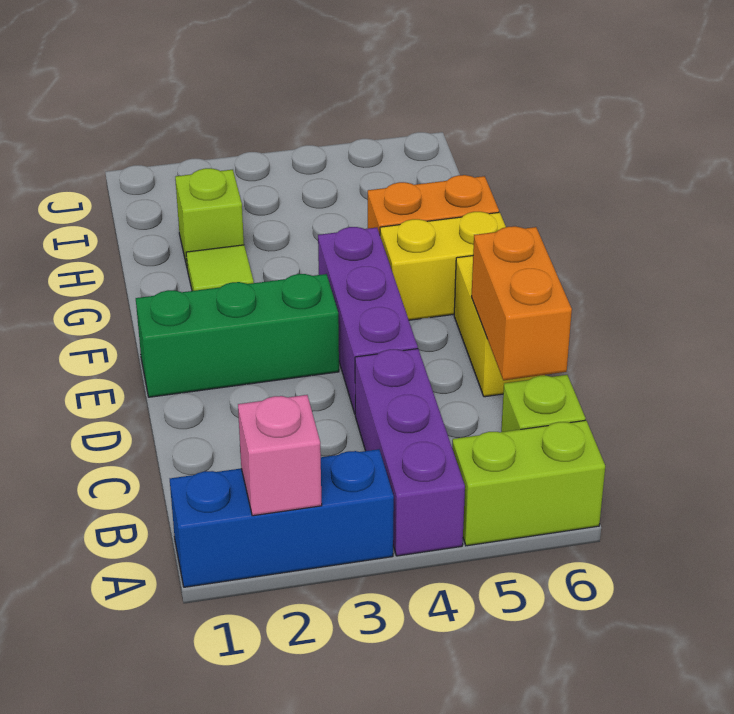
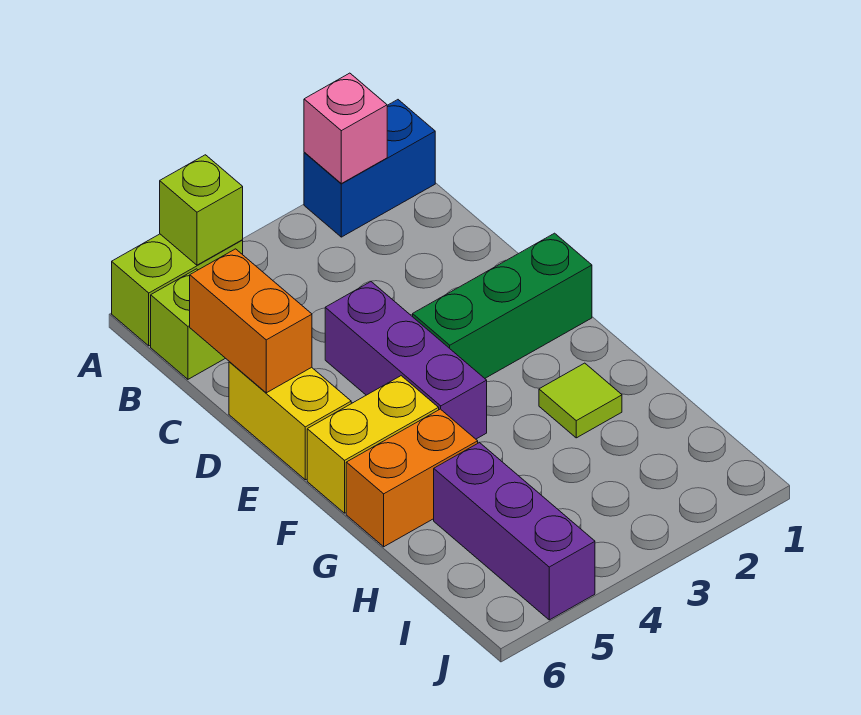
blue brick A1:A3 level 1 -> blue brick A1:A2 level 1
purple brick A4:C4 level 1 -> purple brick H5:J5 level 1
lime brick H2 level 1 -> lime brick A5 level 2

